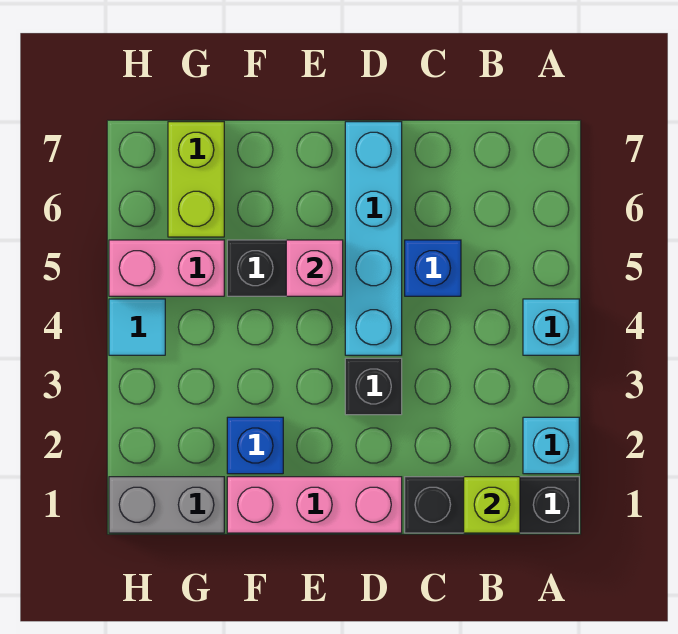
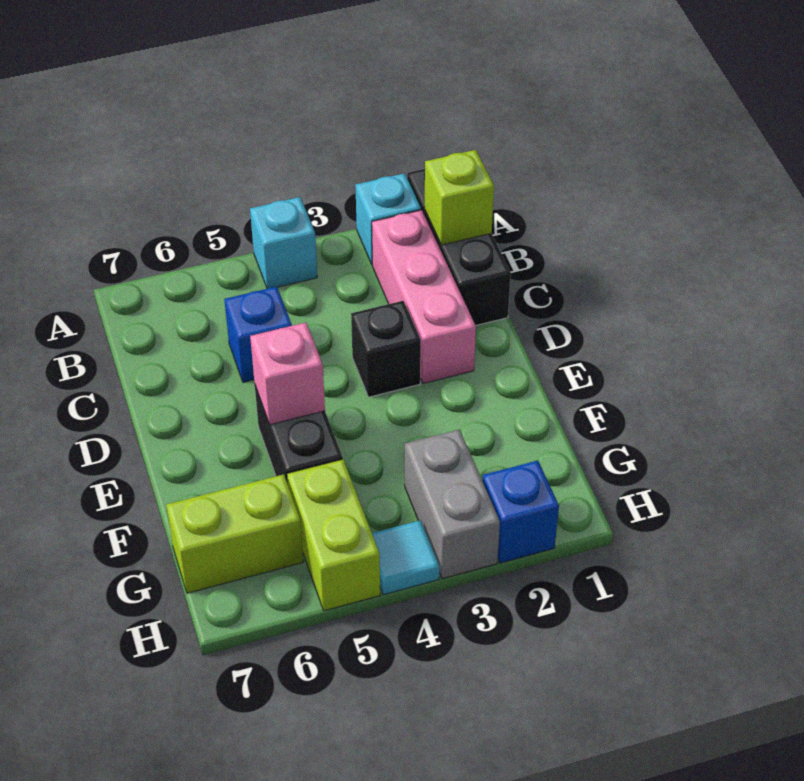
pink brick D1:F1 level 1 -> pink brick B2:D2 level 1
cyan brick D4:D7 level 1 -> none
blue brick F2 level 1 -> blue brick H2 level 1
grey brick G1:H1 level 1 -> grey brick G3:H3 level 1
pink brick G5:H5 level 1 -> lime brick G5:H5 level 1

